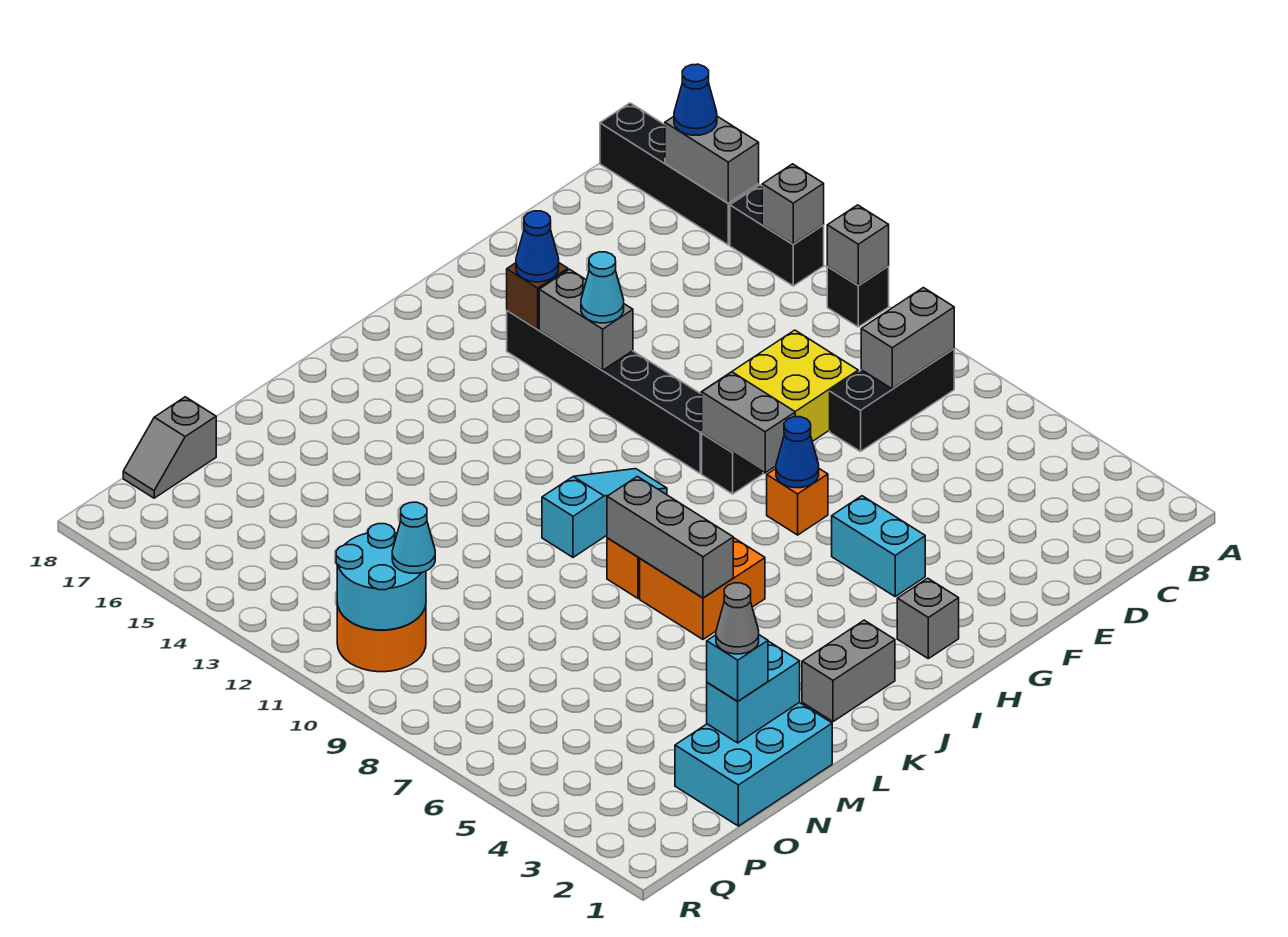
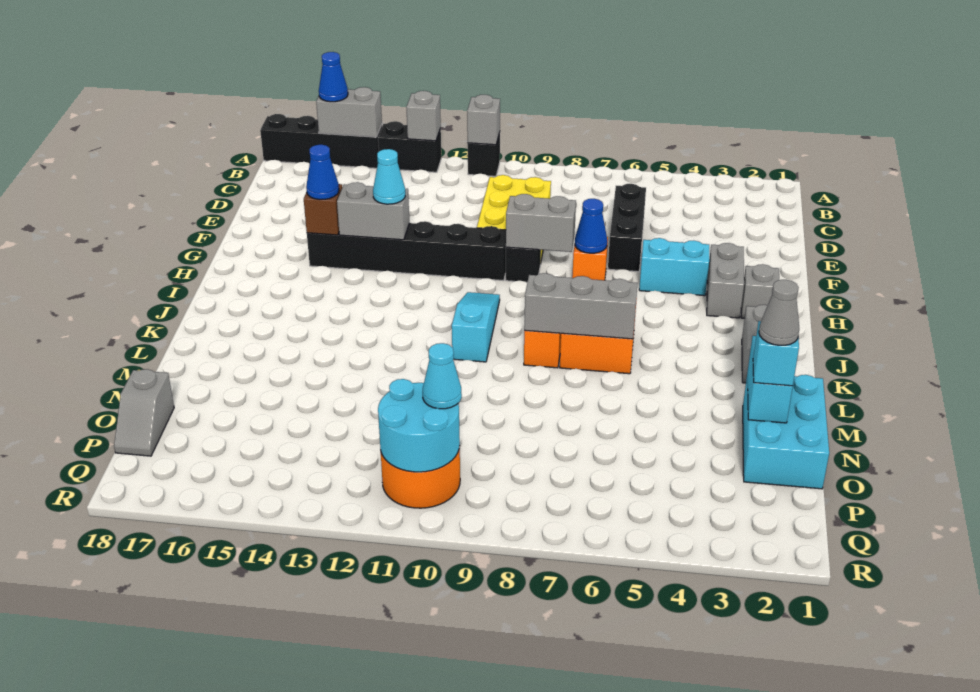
black brick B8:D8 level 1 -> black brick D6:F6 level 1
grey brick B8:C8 level 2 -> grey brick G3:H3 level 1

